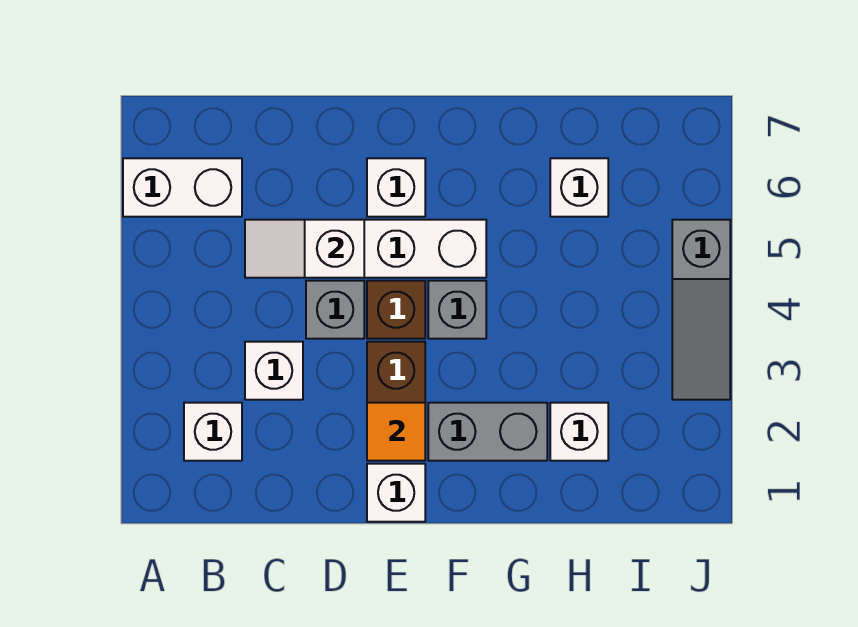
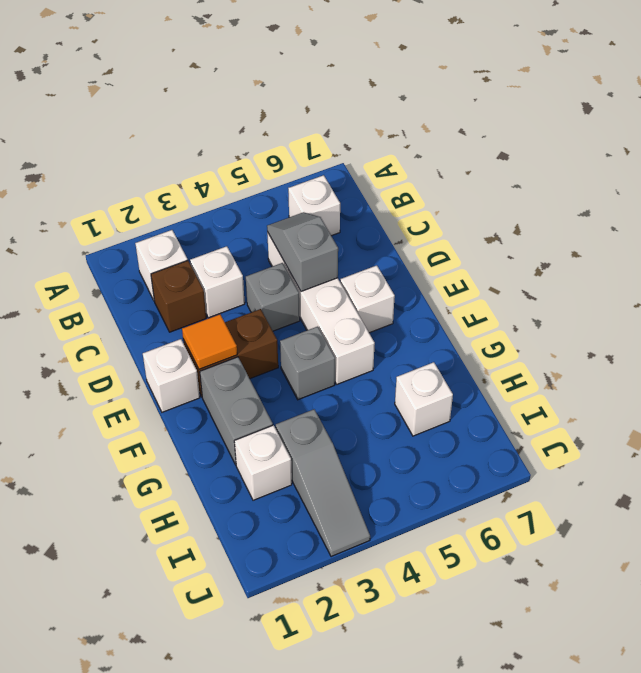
white brick A6:B6 level 1 -> white brick B6 level 1
white slope C5:D5 level 2 top D -> grey slope C5:D5 level 2 top D
brown brick E4 level 1 -> brown brick C2 level 1
grey slope J3:J5 level 1 top 5 -> grey slope H3:J3 level 1 top H

